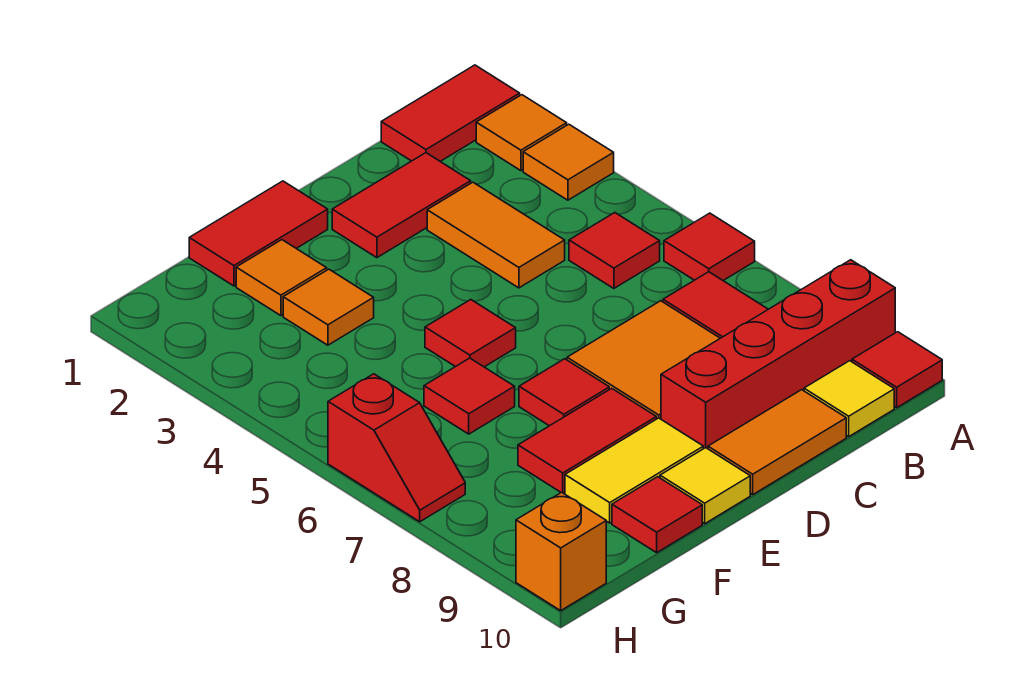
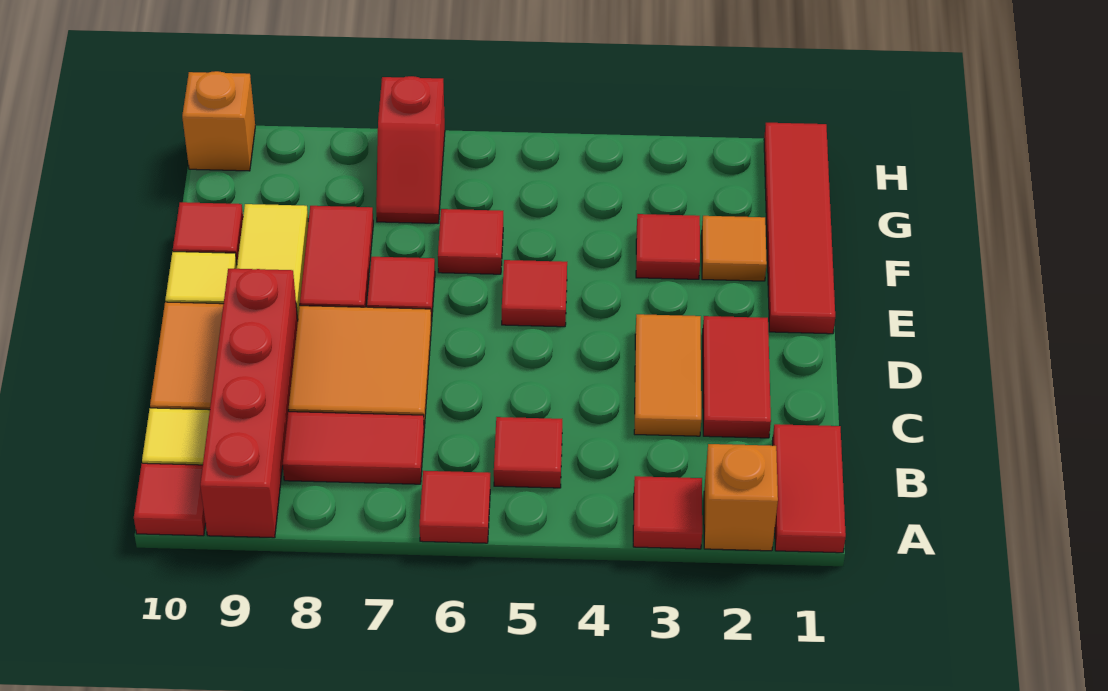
orange tile A2 level 1 -> orange brick A2 level 1
orange tile A3 level 1 -> red tile A3 level 1
orange tile C3:C4 level 1 -> orange tile C3:D3 level 1
red tile E1:F1 level 1 -> red tile E1:H1 level 1
orange tile F3 level 1 -> red tile F3 level 1
red slope H6:H7 level 1 top 6 -> red slope G7:H7 level 1 top H

